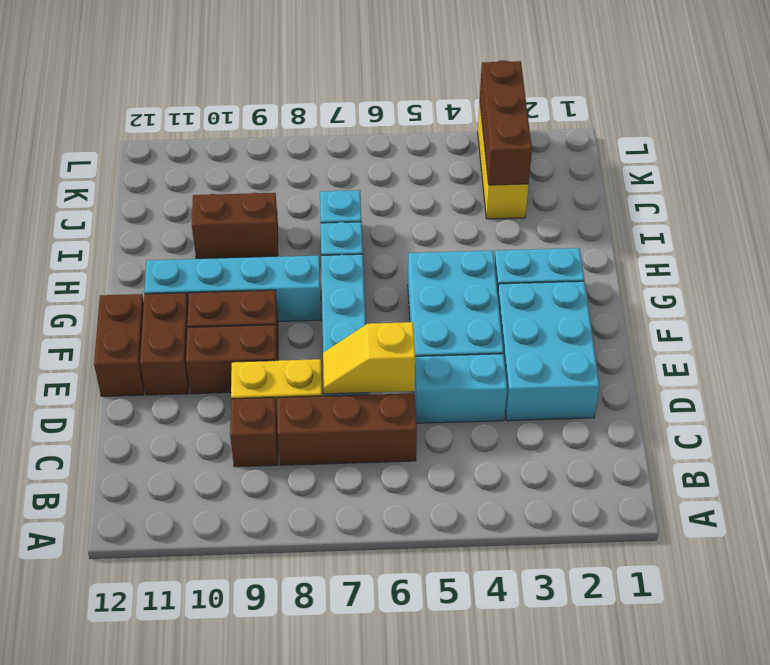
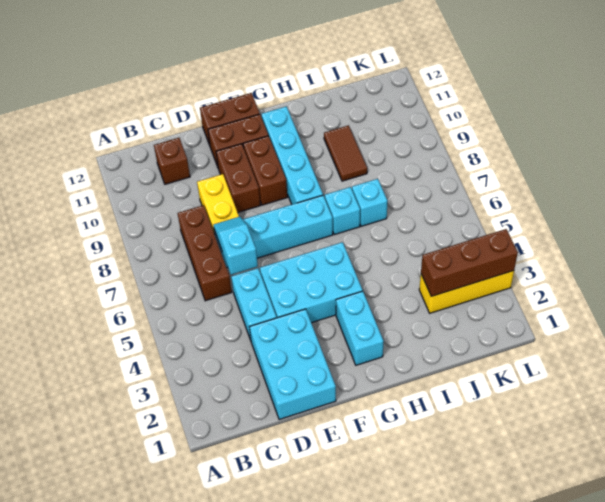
brown brick C9 level 1 -> brown brick C11 level 1
cyan brick D2:F3 level 1 -> cyan brick D1:E3 level 1
yellow slope D6:D7 level 2 top 6 -> cyan slope D6:D7 level 2 top 6
brown brick I9:I10 level 1 -> brown tile I9:I10 level 1

